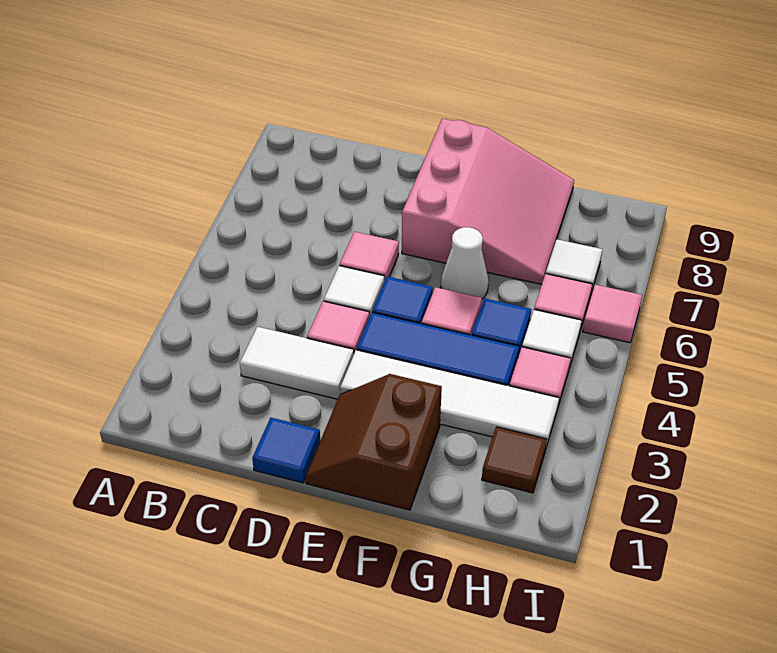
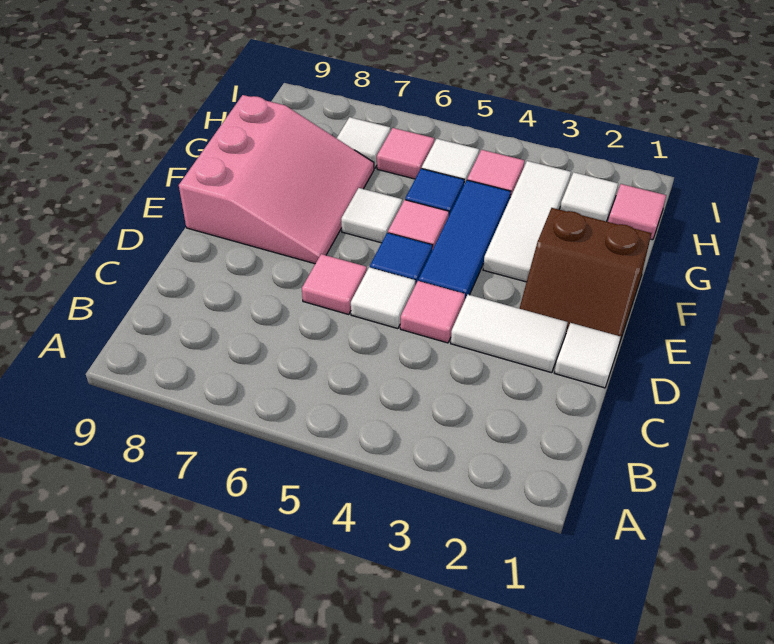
white tile C3:D3 level 1 -> white tile D2:D3 level 1
blue tile D1 level 1 -> white tile D1 level 1
white tile E3:H3 level 1 -> white tile F3:H3 level 1
pink slope E7:G9 level 1 top E -> pink slope E7:G9 level 1 top 9
white cone F6 level 1 -> white tile F6 level 1
brown tile H2 level 1 -> white tile H2 level 1
pink tile I6 level 1 -> pink tile H1 level 1

